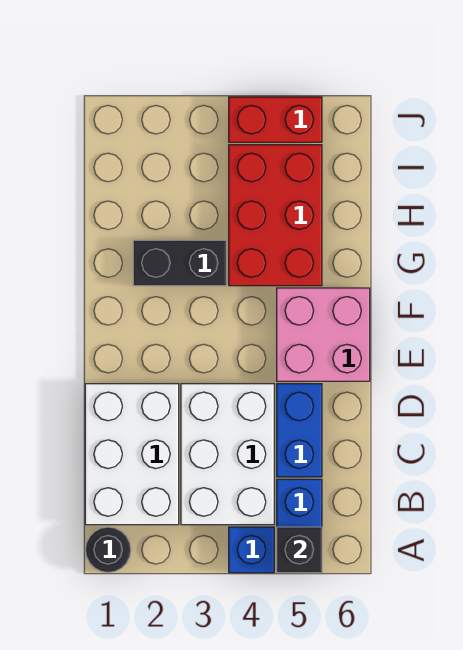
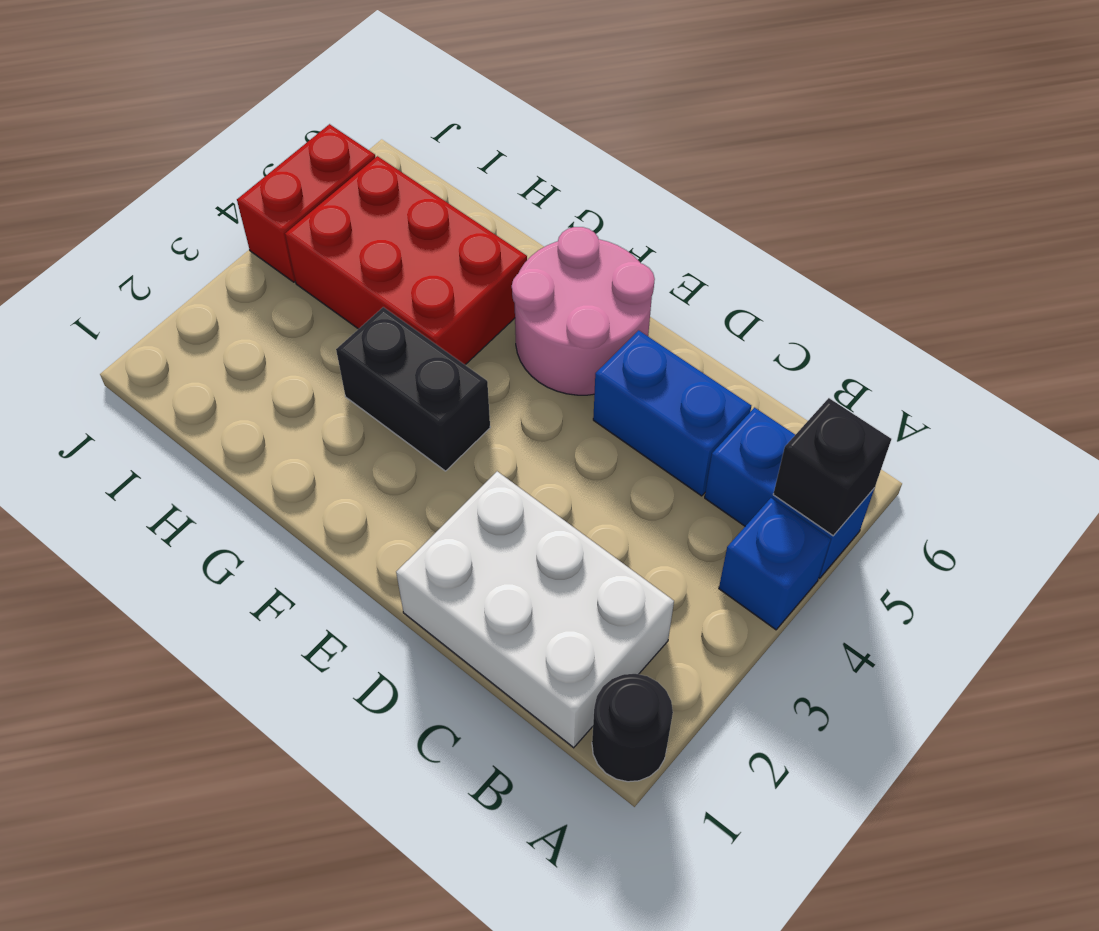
white brick B3:D4 level 1 -> none
pink brick E5:F6 level 1 -> pink round brick E5:F6 level 1
black brick G2:G3 level 1 -> black brick F3:G3 level 1

